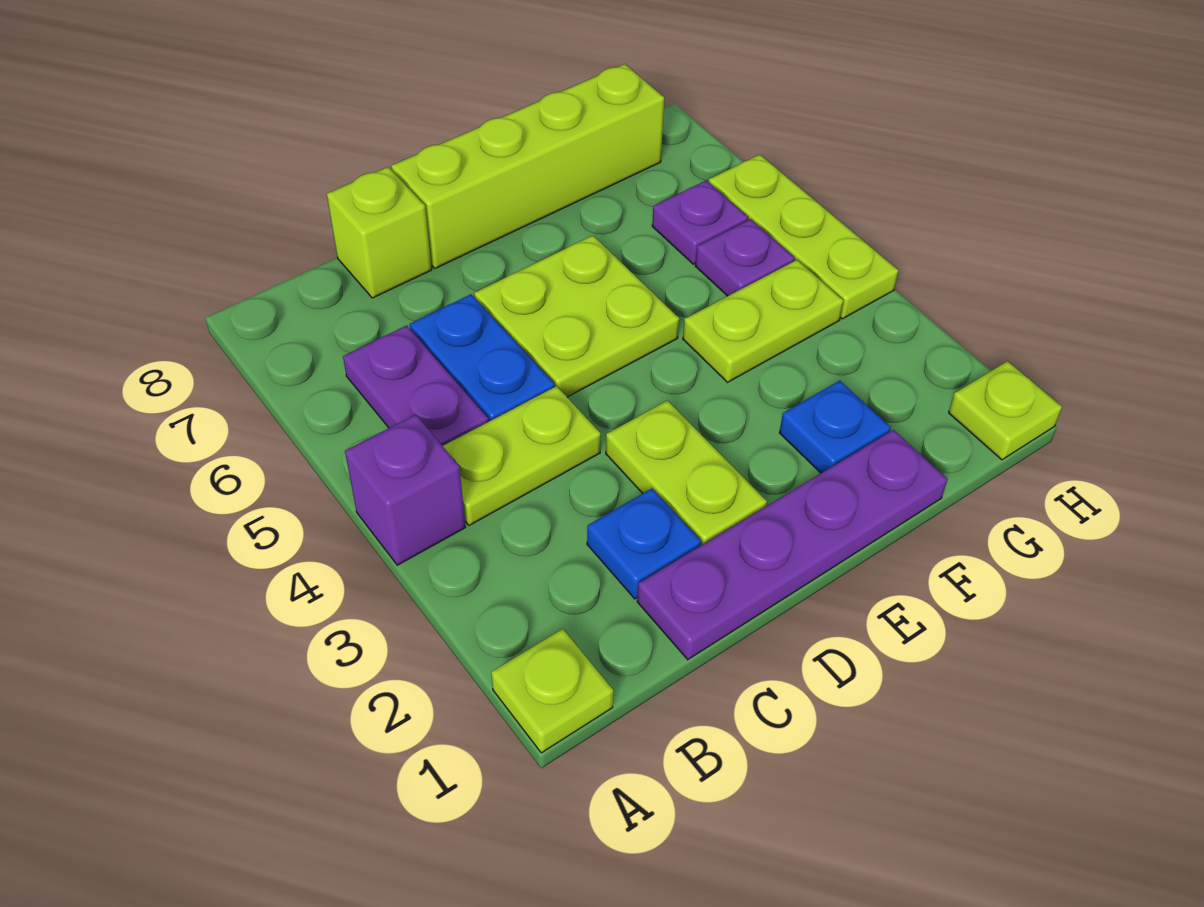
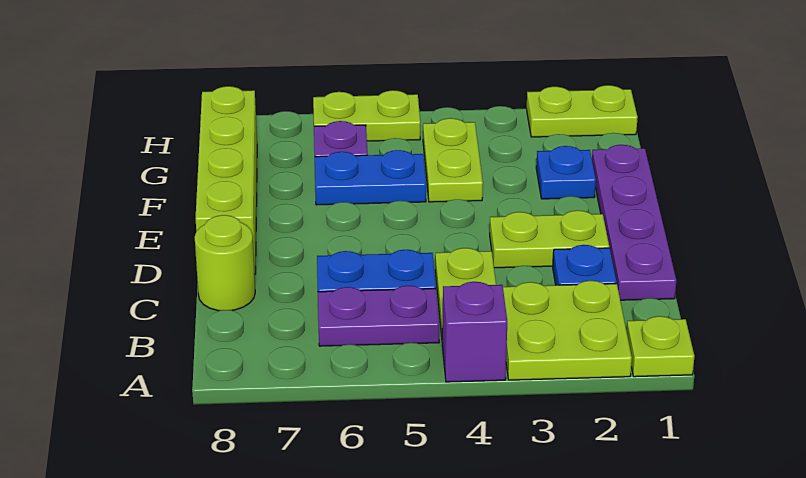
lime brick C8 level 1 -> lime round brick C8 level 1
lime plate D5:E6 level 1 -> lime plate A2:B3 level 1
none -> blue plate F5:F6 level 1
purple plate G5 level 1 -> none
lime plate H1 level 1 -> lime plate H1:H2 level 1
lime plate H4:H6 level 1 -> lime plate H5:H6 level 1

